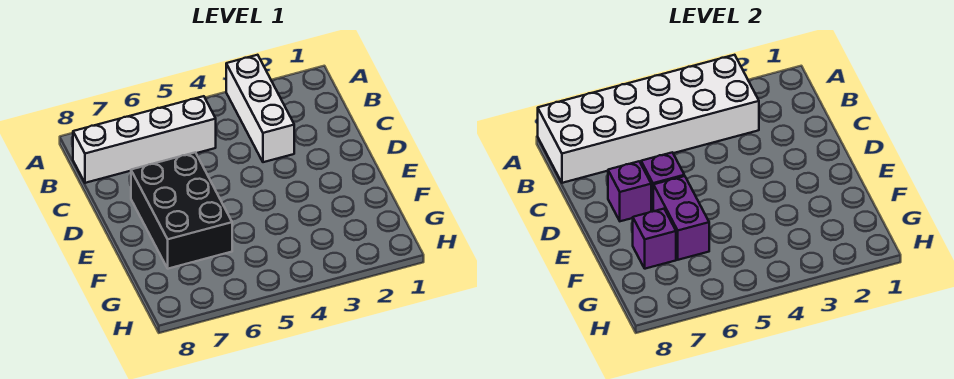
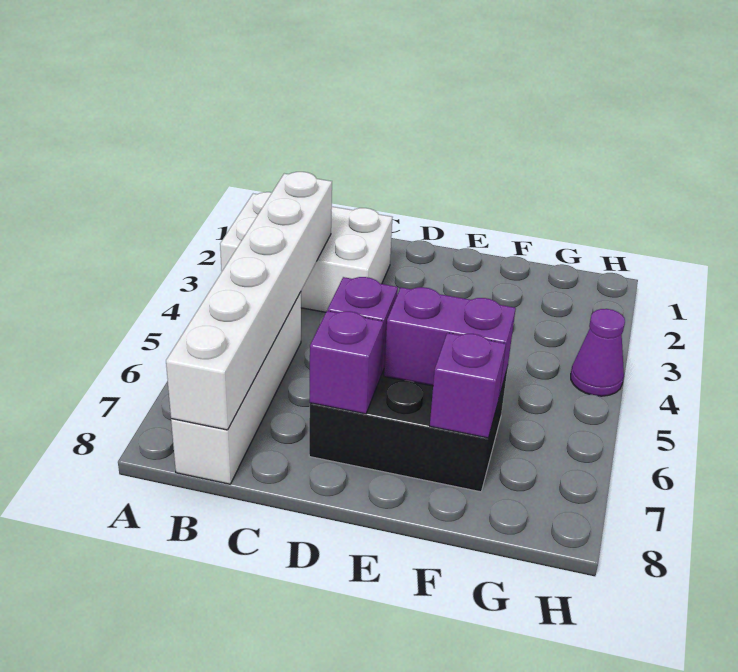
white brick A3:C3 level 1 -> white brick A2:C3 level 1
white brick A3:B8 level 2 -> white brick B3:B8 level 2
none -> purple cone H4 level 1

